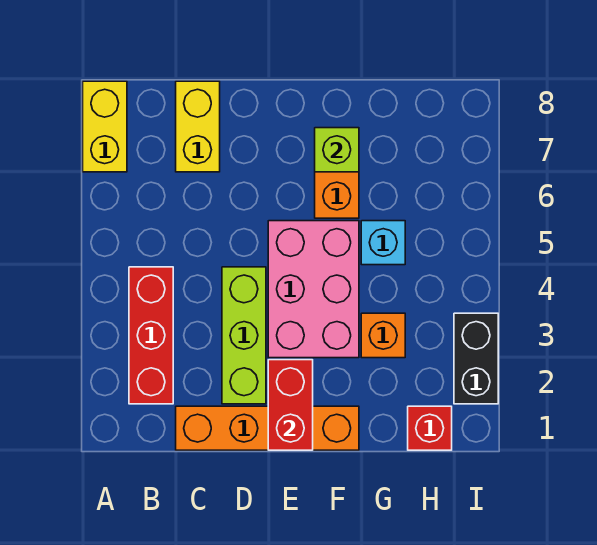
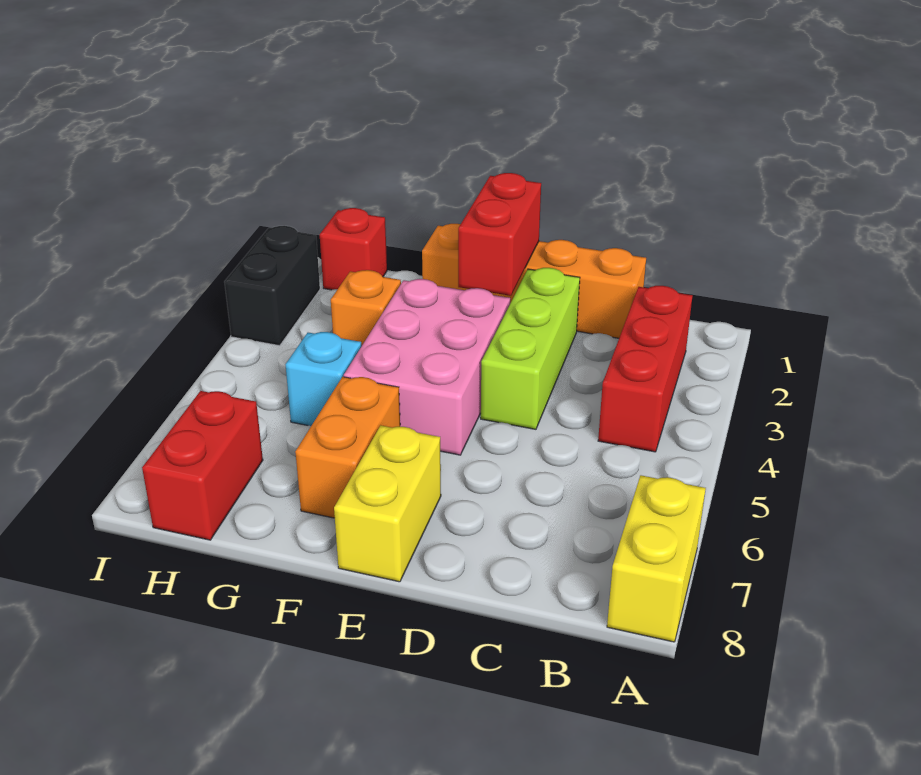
yellow brick C7:C8 level 1 -> yellow brick E7:E8 level 1
lime brick F7 level 2 -> none
none -> red brick H7:H8 level 1

